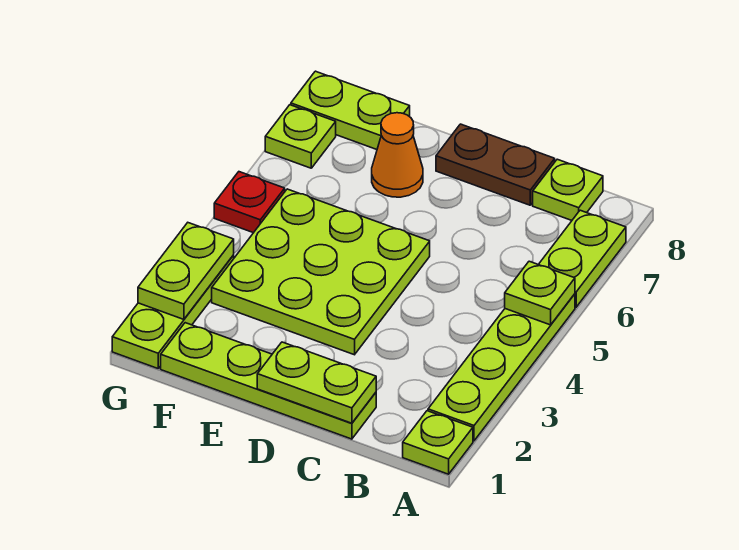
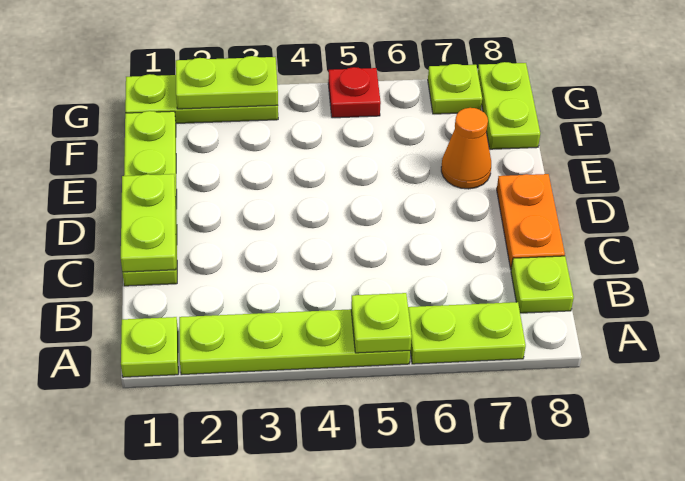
brown plate C8:D8 level 1 -> orange plate C8:D8 level 1
lime plate D3:F5 level 1 -> none

